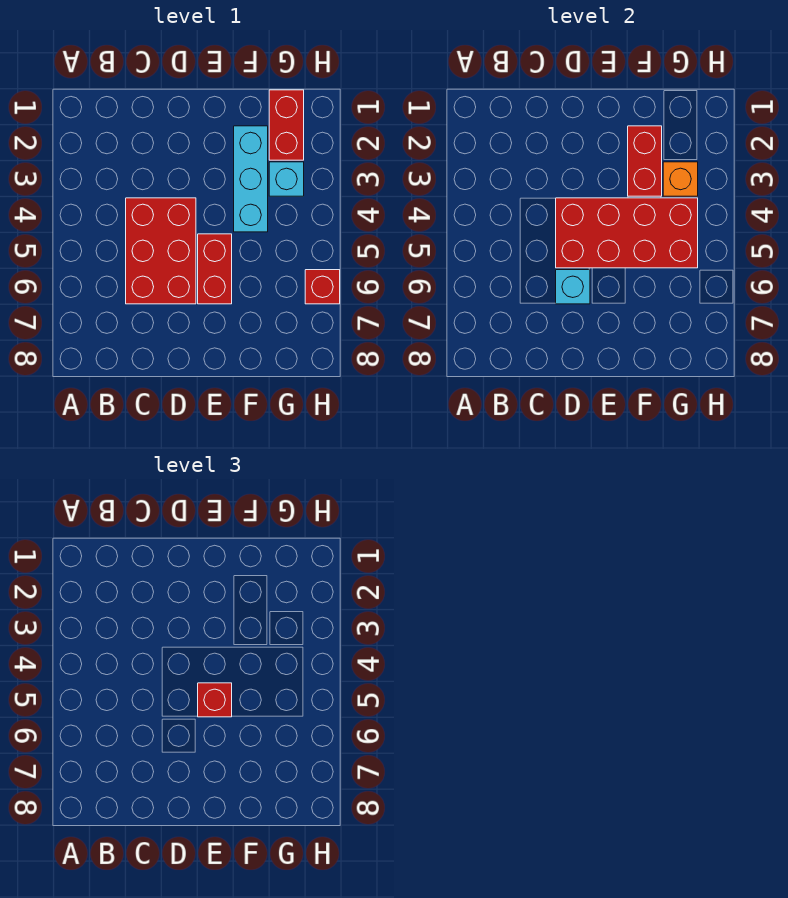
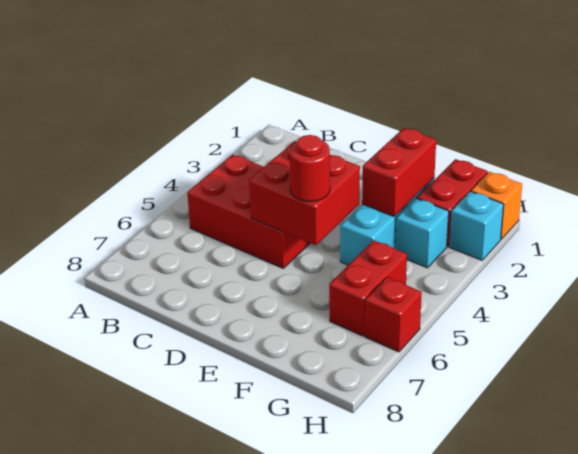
red brick C4:D6 level 1 -> red brick B4:D5 level 1
red brick D4:G5 level 2 -> red brick D4:E5 level 2
cyan brick D6 level 2 -> cyan brick H2 level 1
red brick E5:E6 level 1 -> red brick G5:G6 level 1
red brick E5 level 3 -> red round brick E5 level 3
orange brick G3 level 2 -> orange brick H1 level 1

